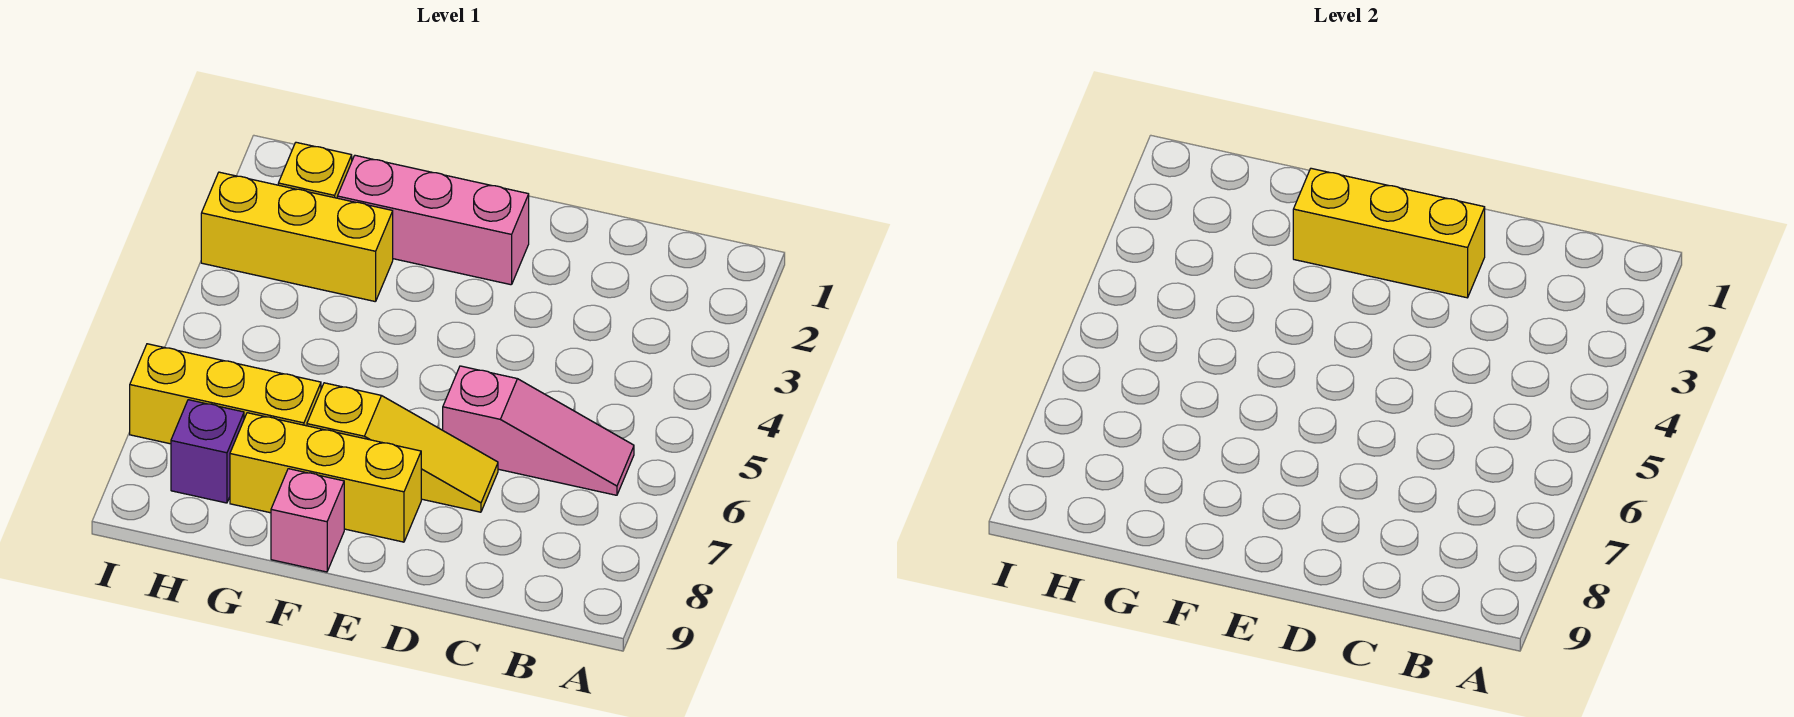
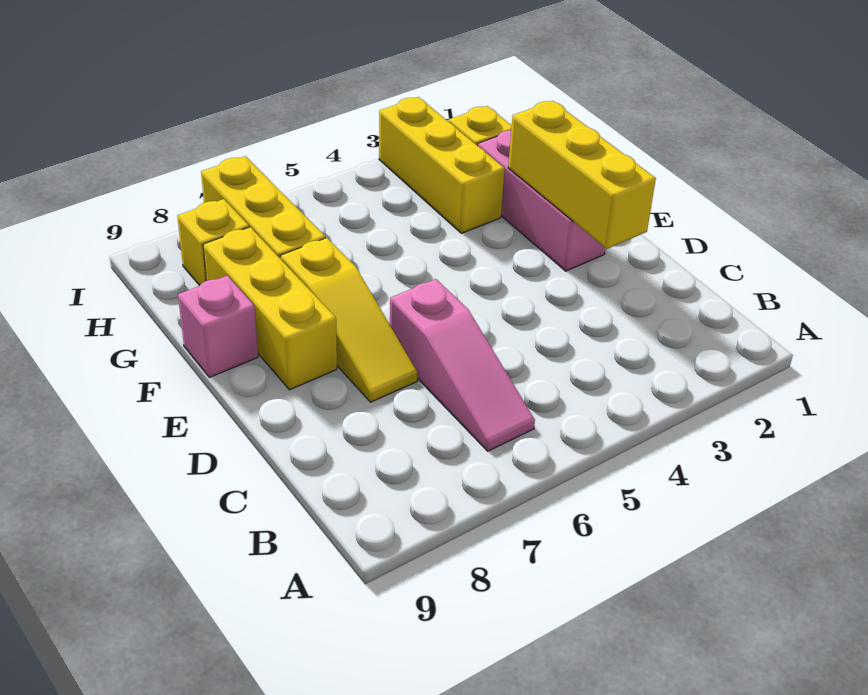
purple brick H8 level 1 -> yellow brick H8 level 1

